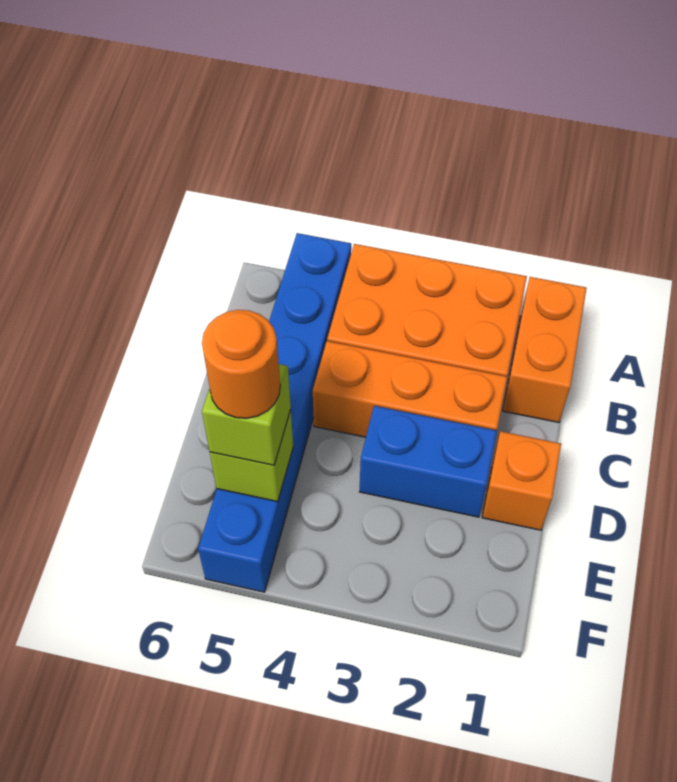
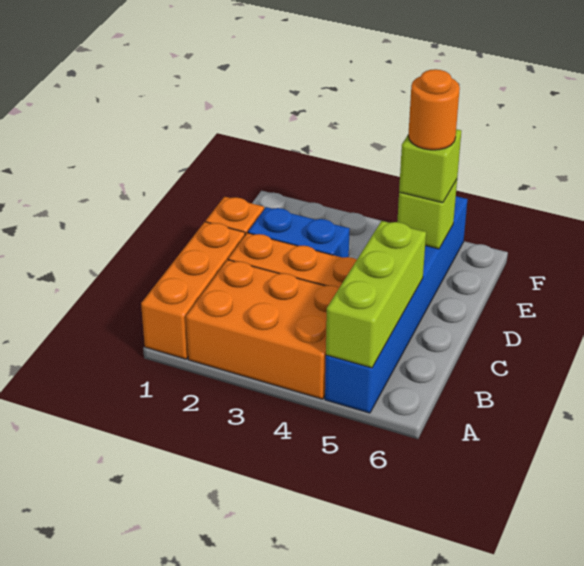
orange brick A1:B1 level 1 -> orange brick A1:C1 level 1
none -> lime brick A5:C5 level 2

